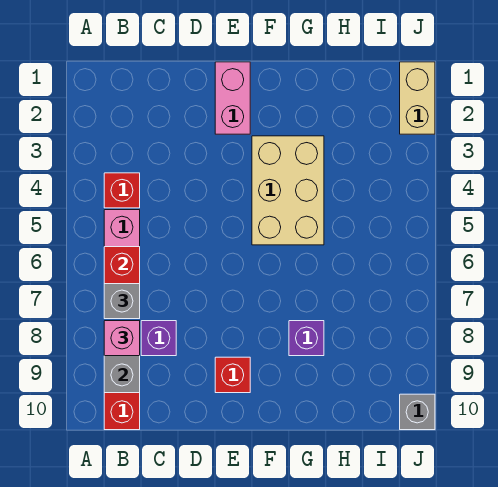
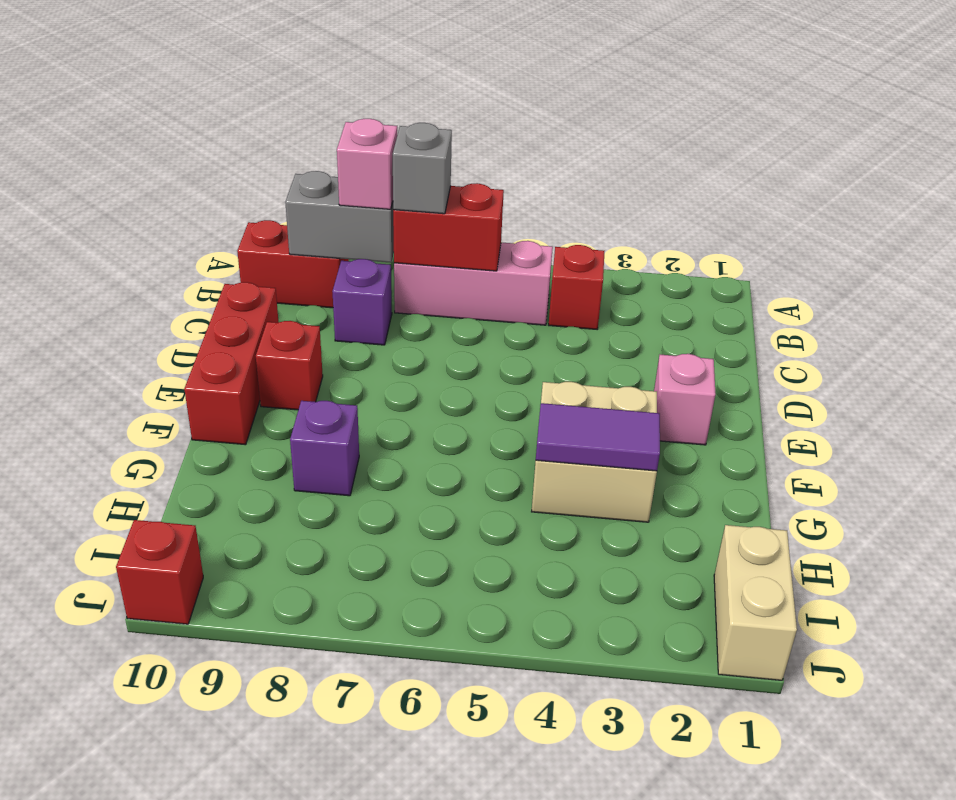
none -> red brick D10:F10 level 1
pink brick E1:E2 level 1 -> pink brick E2 level 1
tan brick F3:G5 level 1 -> tan brick F3:G4 level 1
none -> purple tile G3:G4 level 2
tan brick J1:J2 level 1 -> tan brick I1:J1 level 1
grey brick J10 level 1 -> red brick J10 level 1

